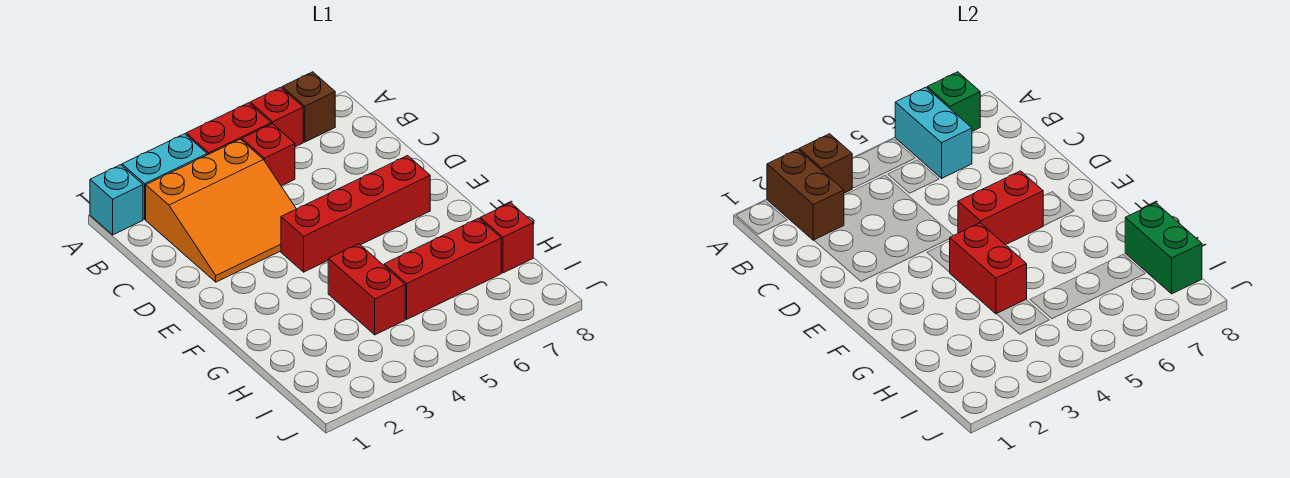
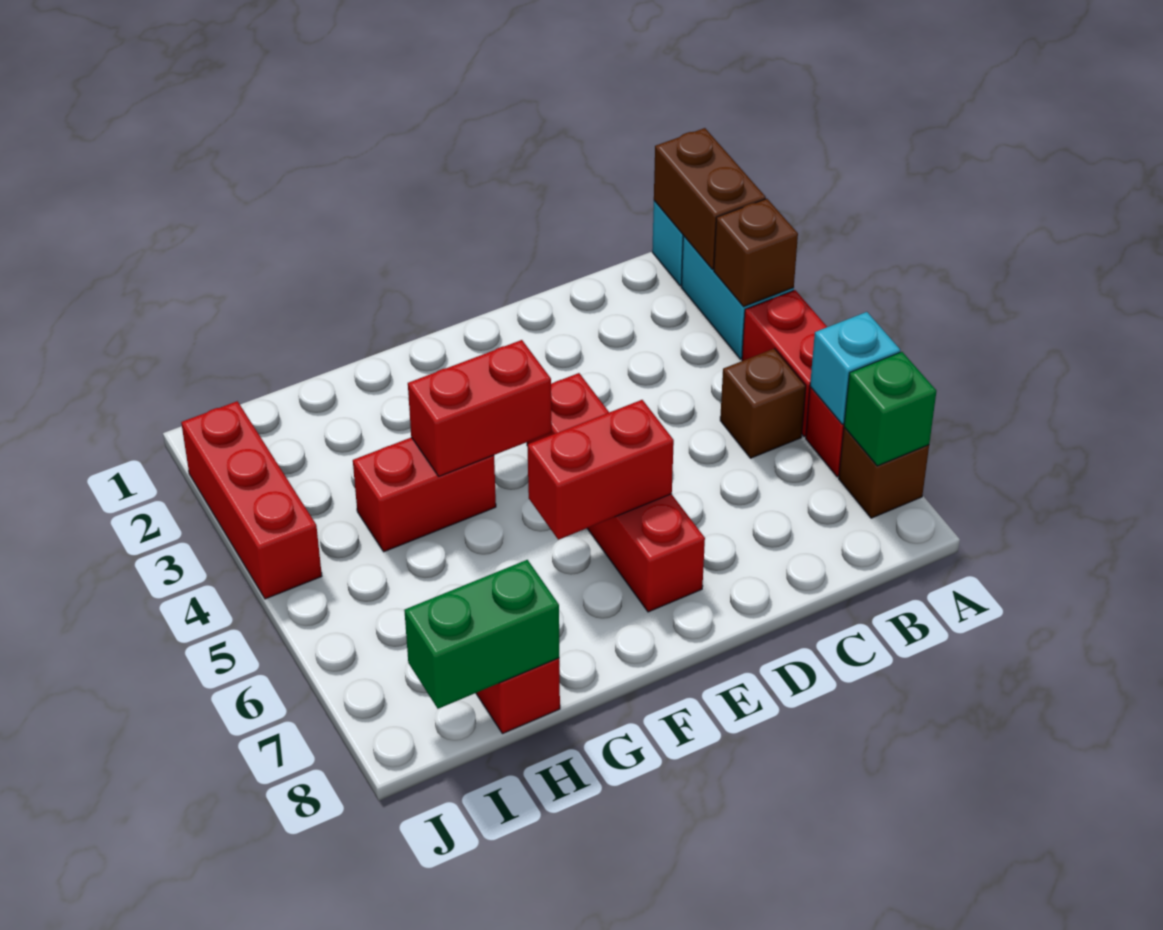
brown brick A2:B2 level 2 -> brown brick A1:A2 level 2
cyan brick A6:B6 level 2 -> cyan brick A6 level 2
orange slope B2:D4 level 1 top B -> none
red brick B5 level 1 -> brown brick B5 level 1
red brick E5:E6 level 2 -> red brick E6:F6 level 2
red brick H5:H7 level 1 -> red brick J2:J4 level 1

